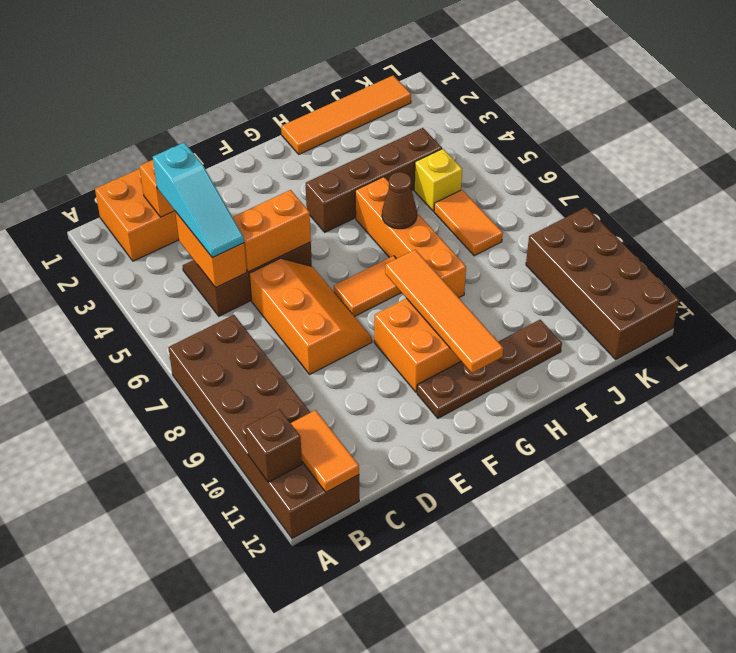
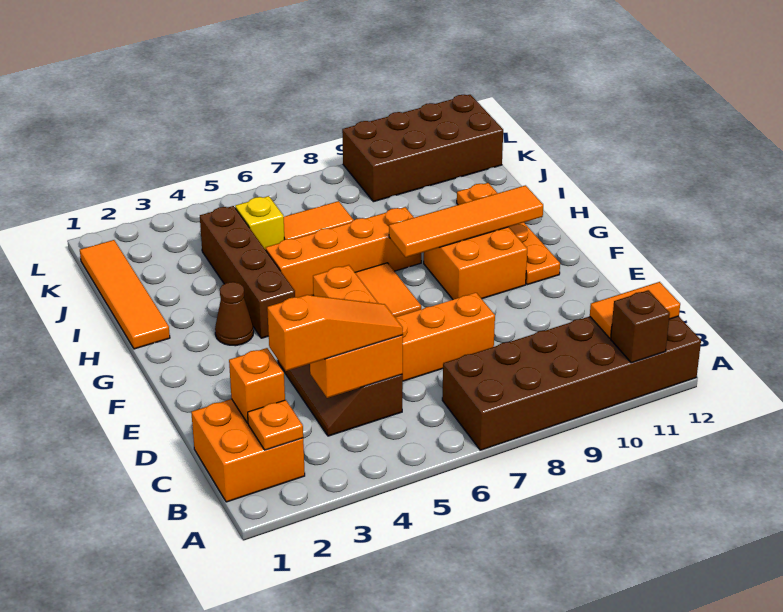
none -> orange plate B2 level 2
cyan slope C3:C5 level 3 top 3 -> orange slope C3:C5 level 3 top 3
brown plate F11:I11 level 1 -> orange plate F11:I11 level 1
brown cone H6 level 2 -> brown cone G3 level 1

